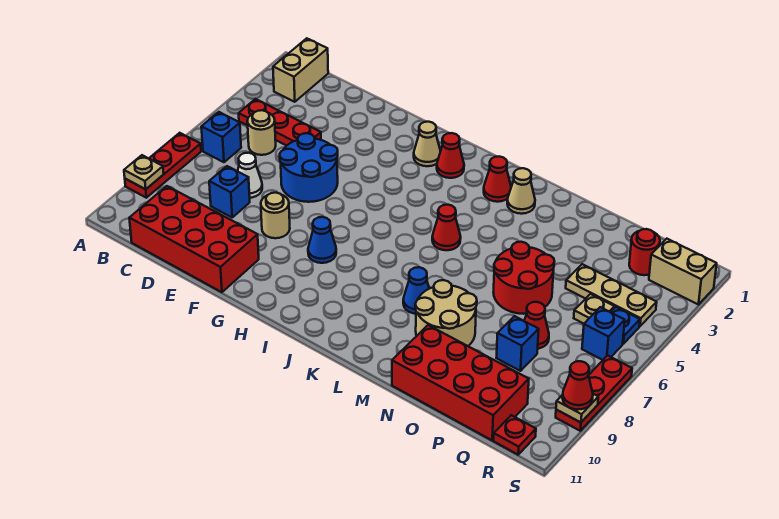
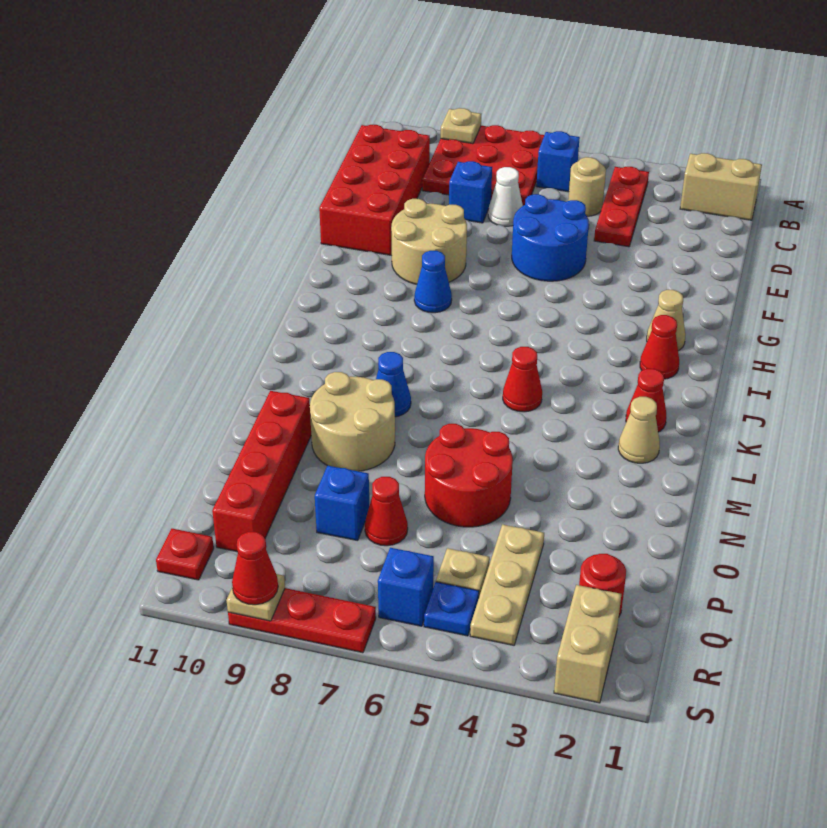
red plate A7:A9 level 1 -> red plate A7:C9 level 1
tan round brick F8 level 1 -> tan round brick F8:G9 level 1
red brick N10:Q11 level 1 -> red brick N10:Q10 level 1

